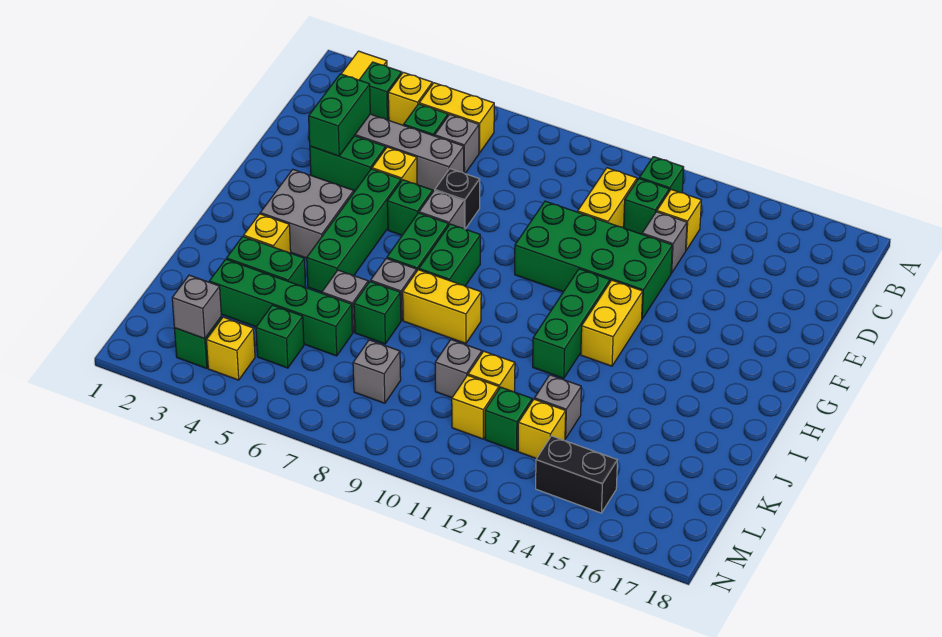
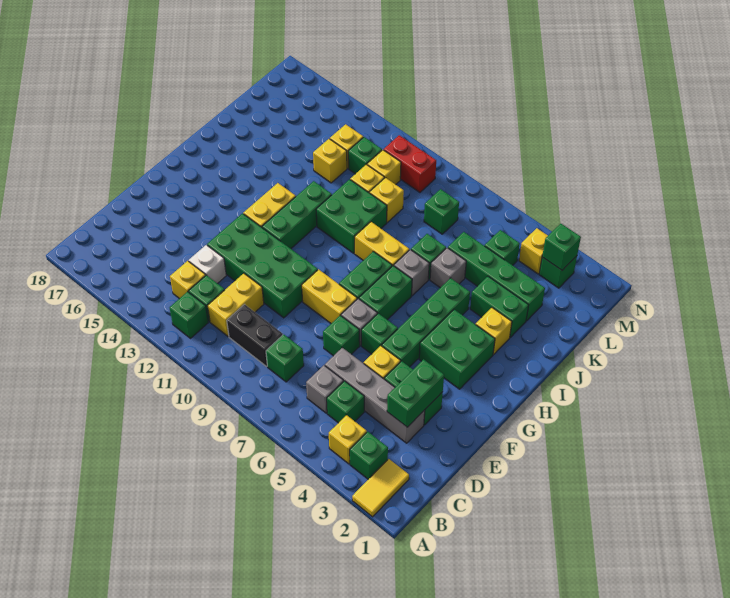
yellow brick B5:B6 level 1 -> yellow brick F8:F9 level 1
none -> green brick C8 level 1
grey brick D13 level 1 -> white brick D13 level 1
black brick E7 level 1 -> green brick E7 level 1
grey brick G3:H4 level 1 -> green brick G3:H4 level 1
none -> green brick I10:J11 level 1
grey brick K10 level 1 -> yellow brick K10 level 1
grey brick K13 level 1 -> yellow brick K13 level 1
grey brick L8 level 1 -> green brick L8 level 1
grey brick M3 level 2 -> green brick M3 level 2
none -> red brick M10:M11 level 1
black brick M14:M15 level 1 -> black brick C9:C10 level 1

